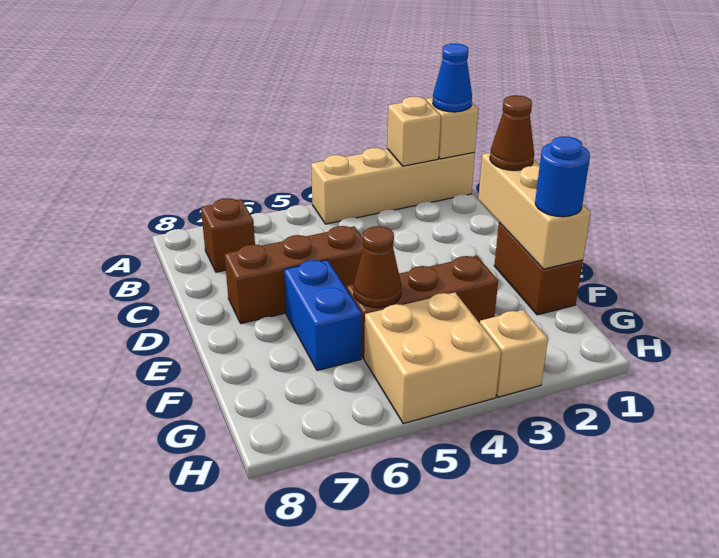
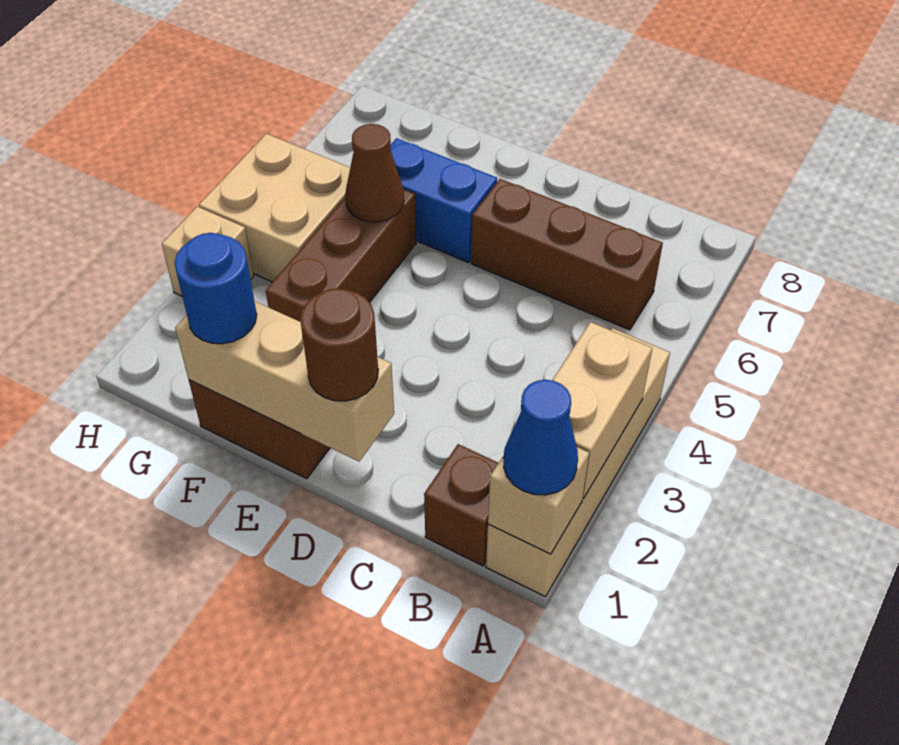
tan brick A2 level 2 -> tan brick A2:A3 level 2
brown brick B7 level 1 -> brown brick B1 level 1
brown cone D1 level 3 -> brown round brick D1 level 3
brown brick D5:D7 level 1 -> brown brick B6:D6 level 1

